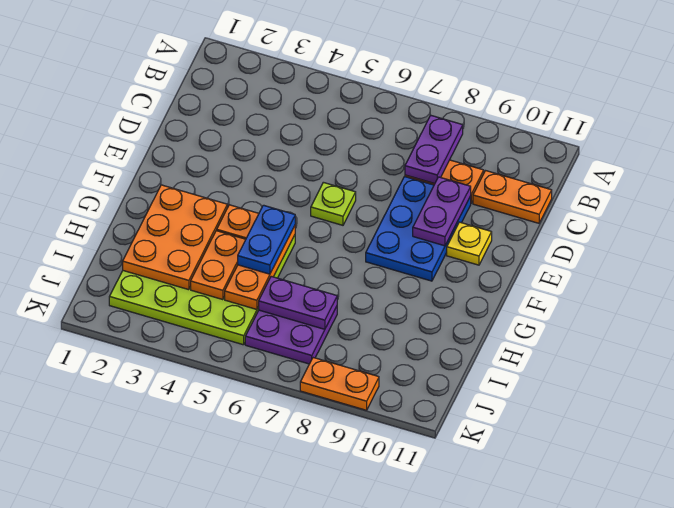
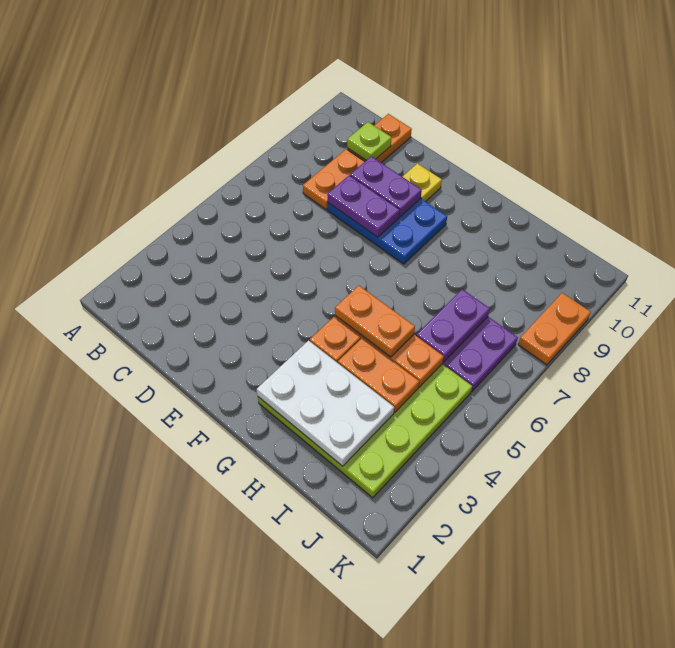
purple plate B8:C8 level 2 -> purple plate D8:E8 level 2
lime plate E6 level 1 -> lime plate C10 level 2
orange plate G2:I3 level 2 -> white plate G2:I3 level 2
blue plate G5:H5 level 3 -> orange plate G5:H5 level 3

